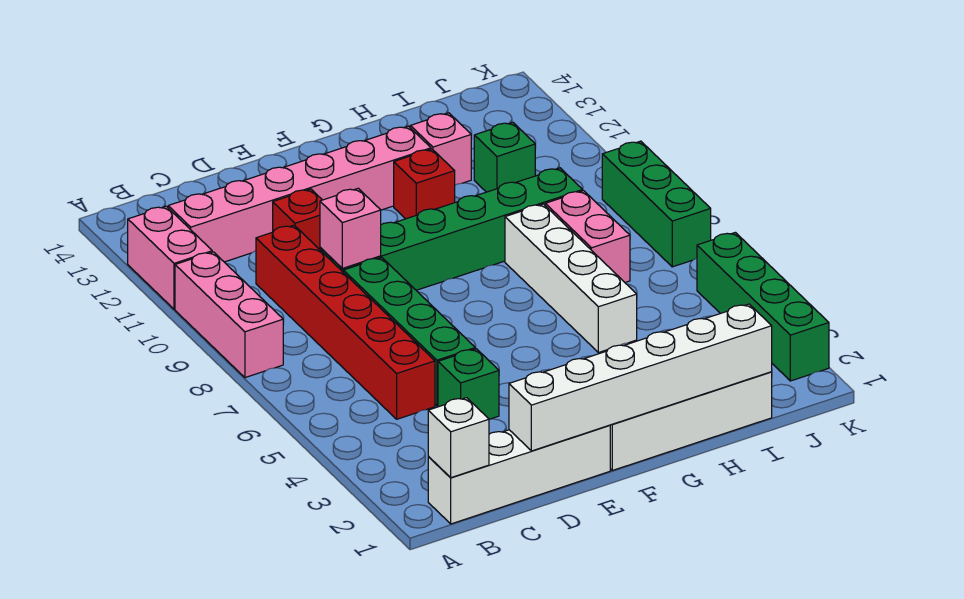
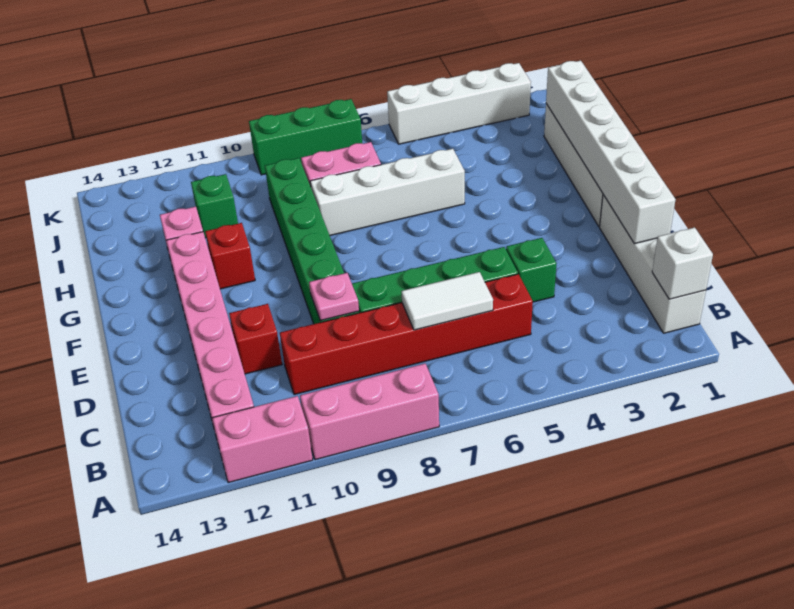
none -> white tile C6:C7 level 2
pink brick D9 level 2 -> pink plate D9 level 2
green brick K2:K5 level 1 -> white brick K2:K5 level 1

